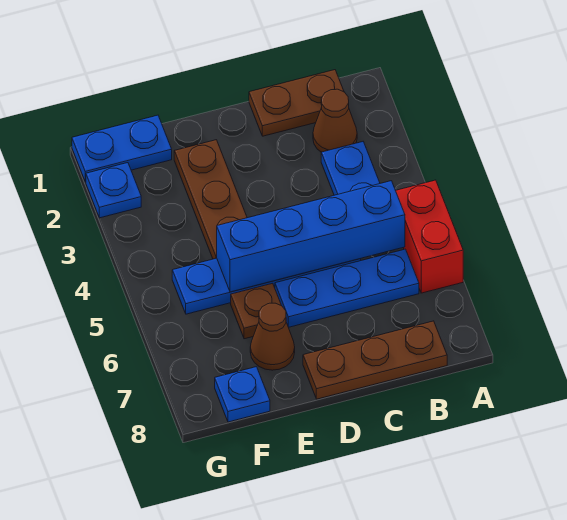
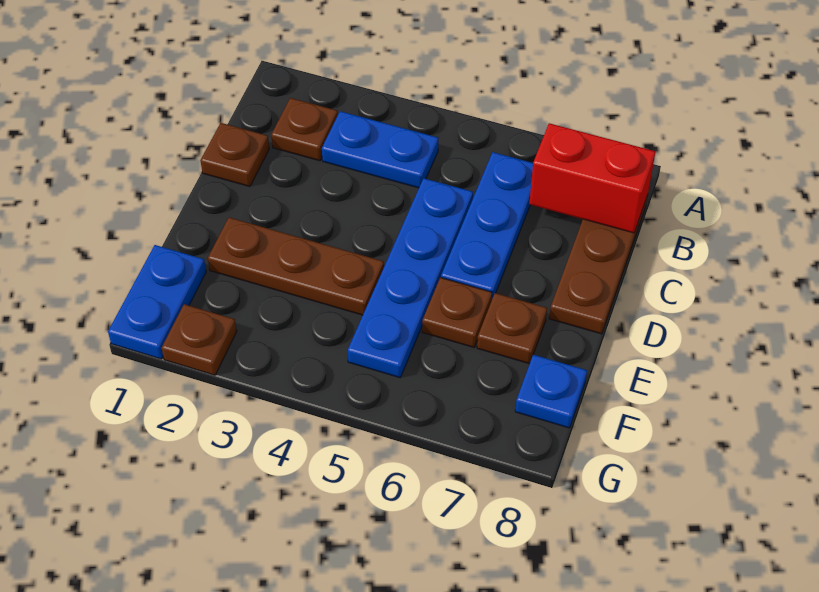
red brick A5:A6 level 1 -> red brick B7:B8 level 2
brown plate B1:C1 level 1 -> brown plate C1 level 1
brown cone B2 level 1 -> brown plate B2 level 1
blue brick B5:E5 level 2 -> none
brown cone E7 level 1 -> brown plate E7 level 1
blue plate G2 level 1 -> brown plate G2 level 1

